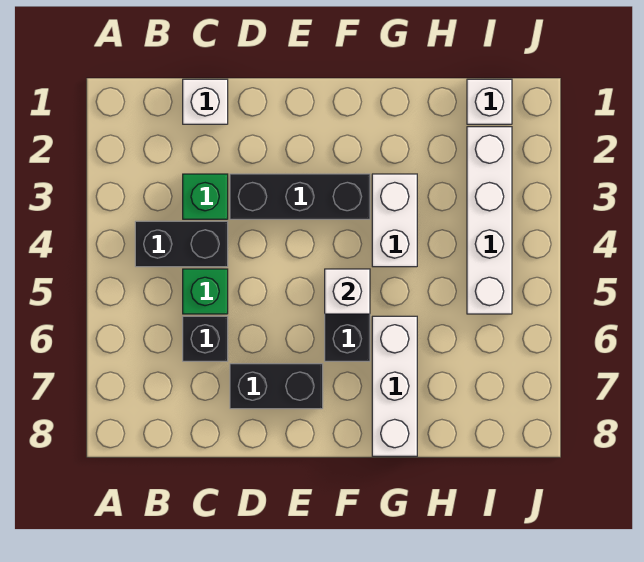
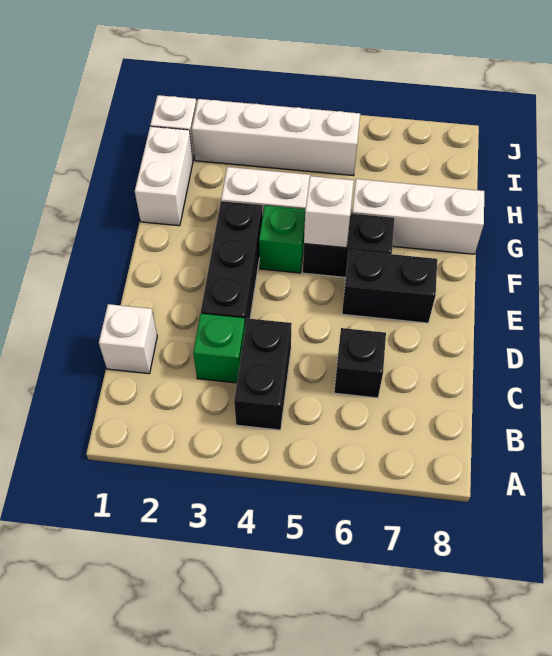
green brick C5 level 1 -> green brick F4 level 1
black brick D7:E7 level 1 -> black brick E6:E7 level 1
none -> white brick G1:H1 level 1

